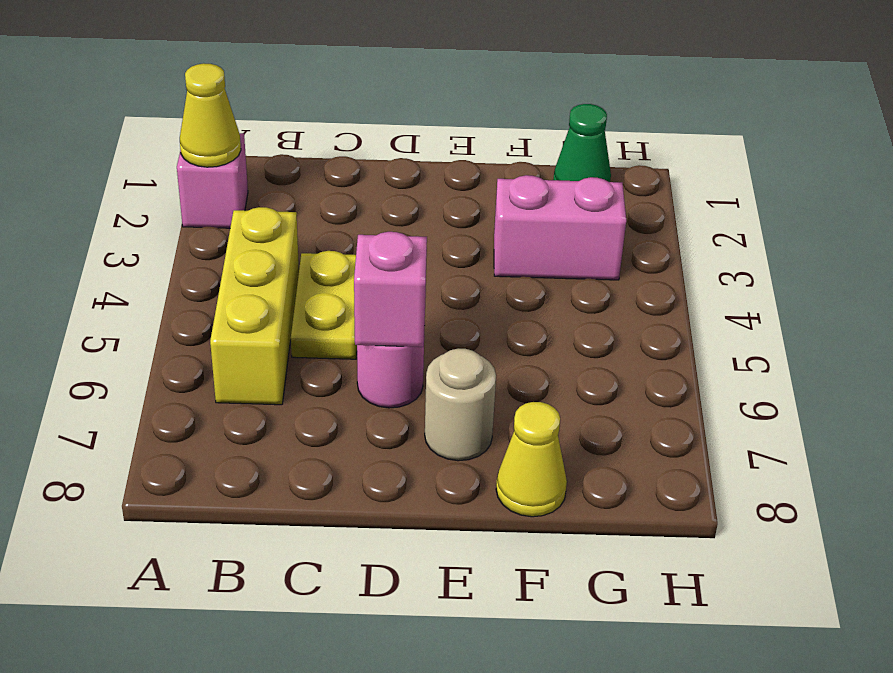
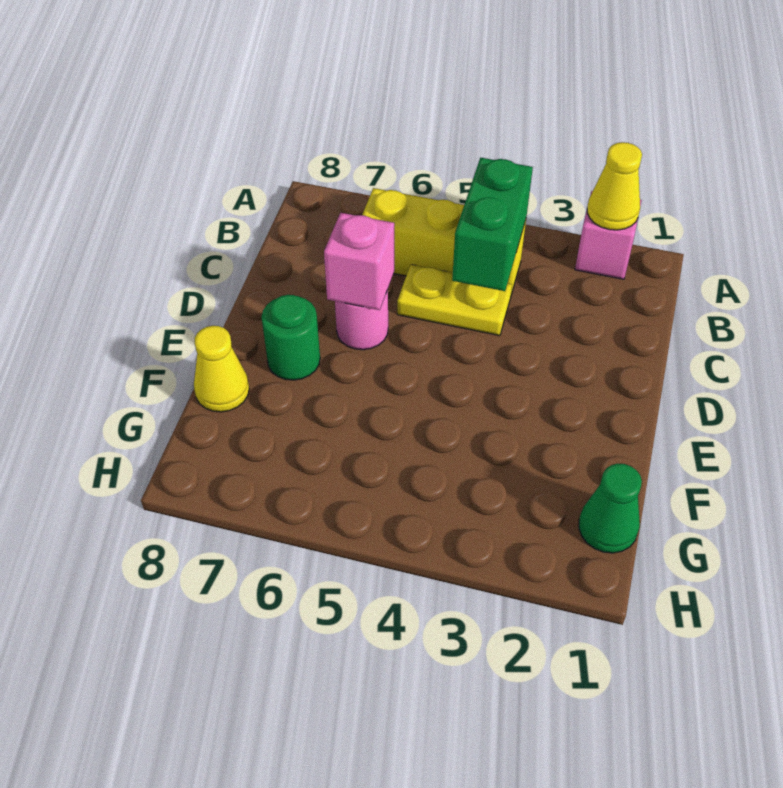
none -> green brick B4:C4 level 2
tan round brick E7 level 1 -> green round brick E7 level 1
pink brick F3:G3 level 1 -> none

